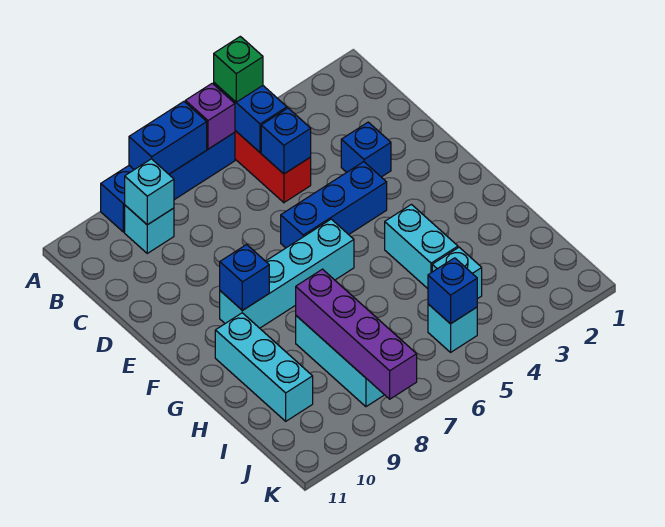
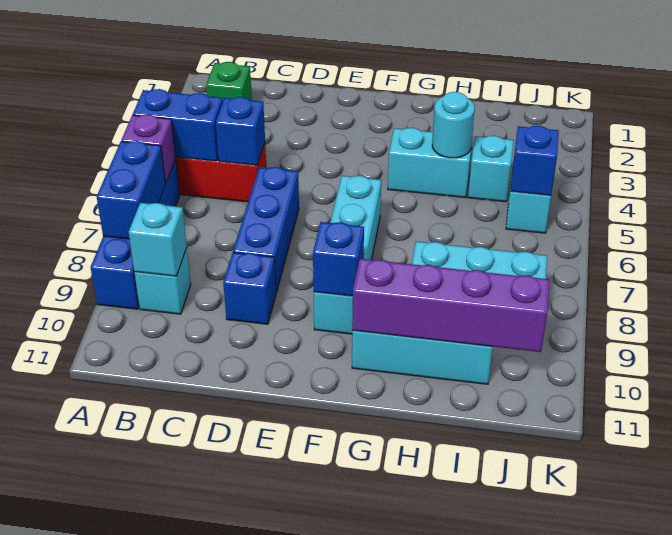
green brick A5 level 3 -> green brick B2 level 1
blue brick D3 level 1 -> blue brick D9 level 1
blue brick E4:E6 level 1 -> blue brick D6:D8 level 1
none -> cyan round brick H4 level 2
purple brick H8:K8 level 2 -> purple brick G10:J10 level 2

